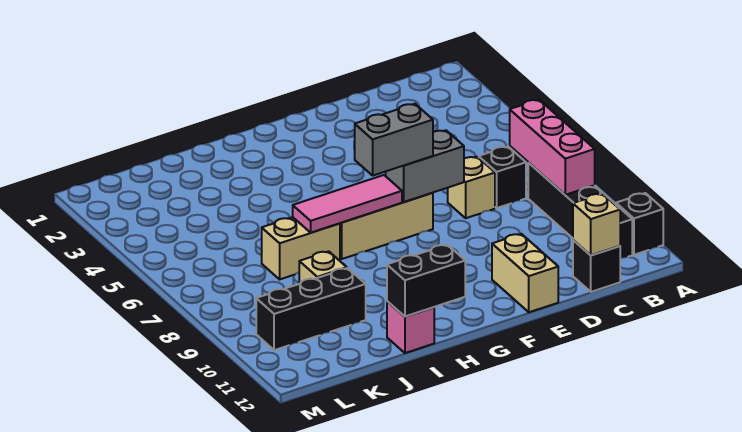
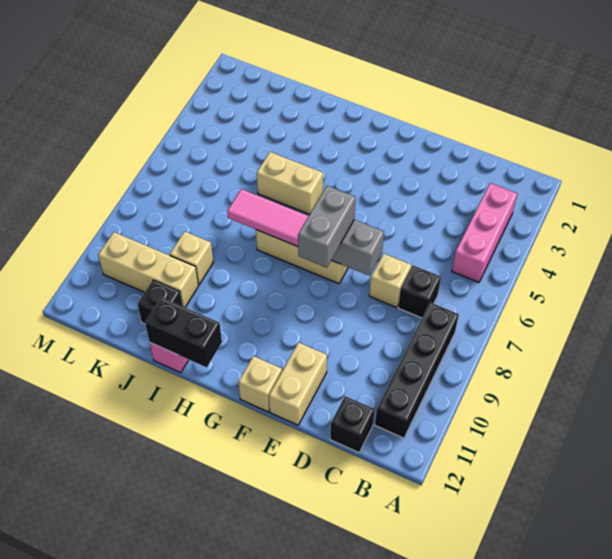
black brick A11 level 1 -> black brick J11 level 1
pink brick B7:B9 level 2 -> pink brick B3:B5 level 1
tan brick C12 level 2 -> tan brick F12 level 1
grey brick F7:G7 level 3 -> grey brick F7:F8 level 3
tan brick I7:J7 level 1 -> tan brick H5:I5 level 1
black brick J10:L10 level 1 -> tan brick J10:L10 level 1

